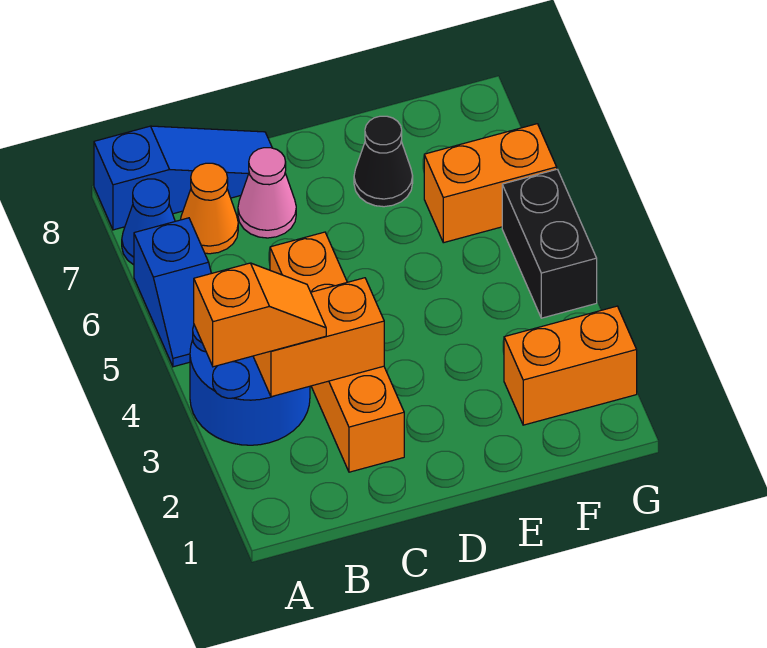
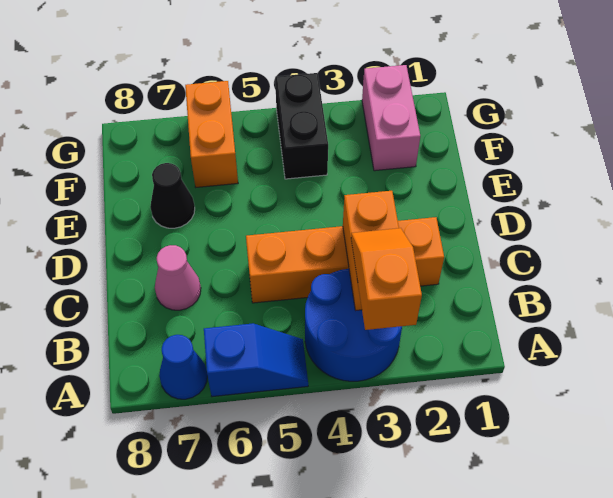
blue slope A8:C8 level 1 top A -> none
orange cone B7 level 1 -> none
orange brick F2:G2 level 1 -> pink brick F2:G2 level 1
black brick G4:G5 level 1 -> black brick F4:G4 level 1

